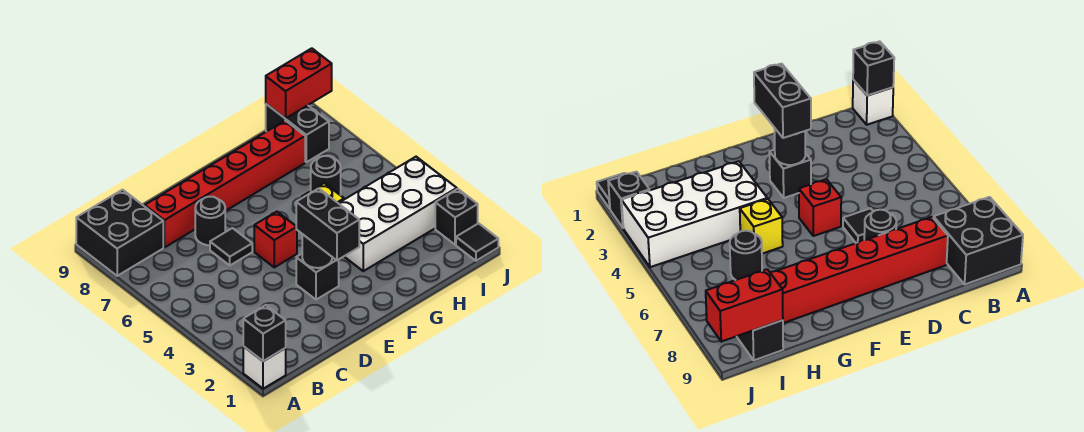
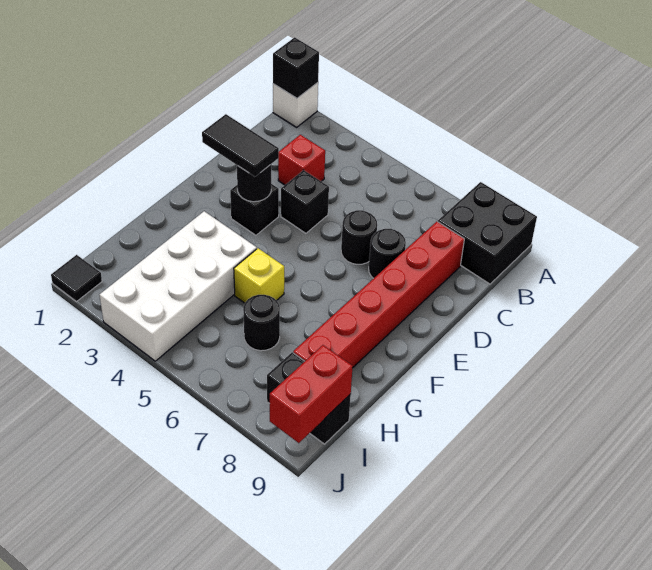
black tile D6 level 1 -> black round brick D6 level 1
black brick E2:E3 level 3 -> black tile E2:E3 level 3
red brick E5 level 1 -> red brick C3 level 1
black brick J2 level 1 -> black brick D4 level 1

